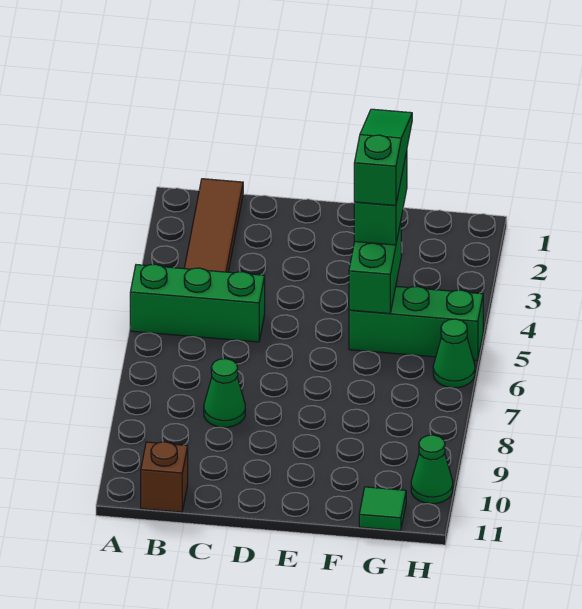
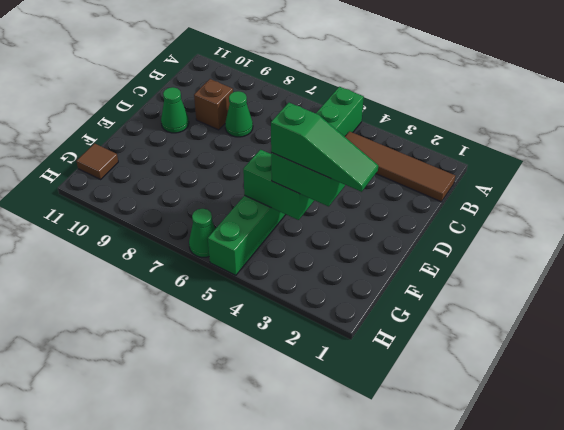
brown brick B11 level 1 -> brown brick C9 level 1
green tile G11 level 1 -> brown tile G11 level 1
green cone H10 level 1 -> green cone D10 level 1

